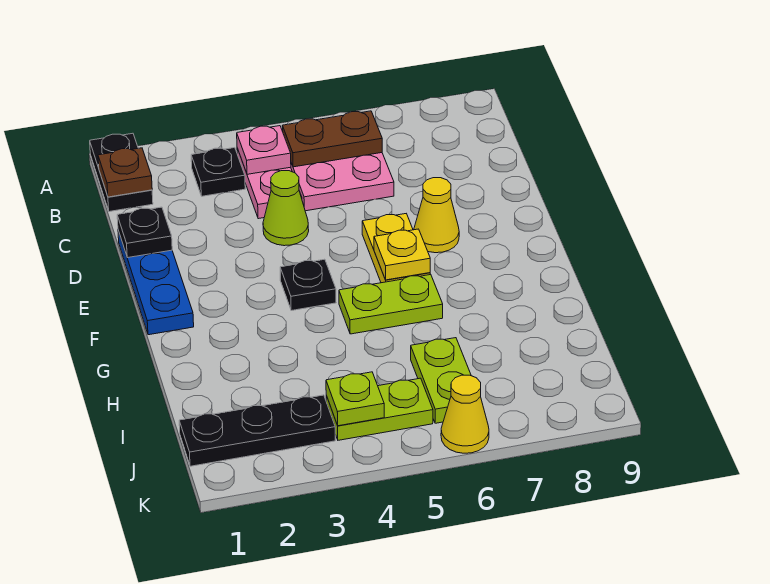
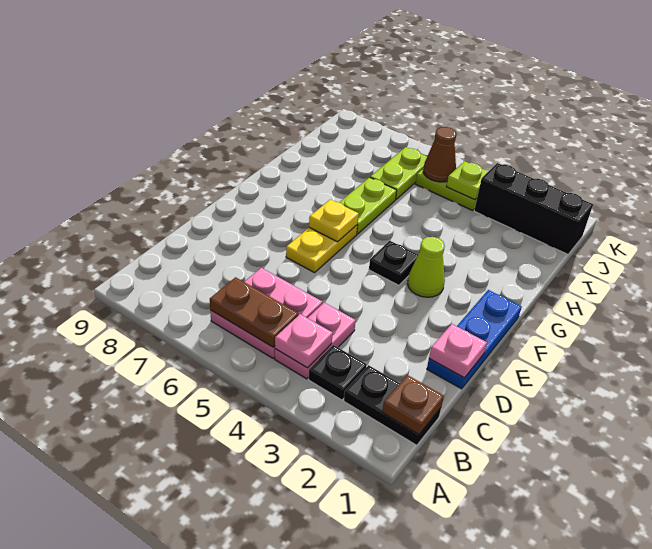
black plate A1:B1 level 1 -> black plate B1:B2 level 1
black plate D1 level 2 -> pink plate D1 level 2
lime cone D4 level 1 -> lime cone F3 level 1
yellow cone E7 level 1 -> none
lime plate G5:G6 level 1 -> lime plate G6:H6 level 1
black plate J1:J3 level 1 -> black brick J1:J3 level 1
none -> brown cone J5 level 2
yellow cone K6 level 1 -> none

